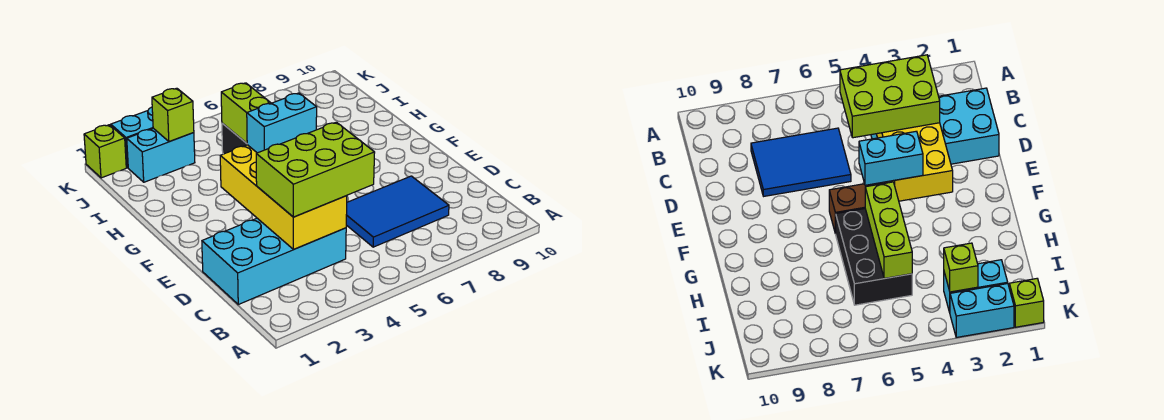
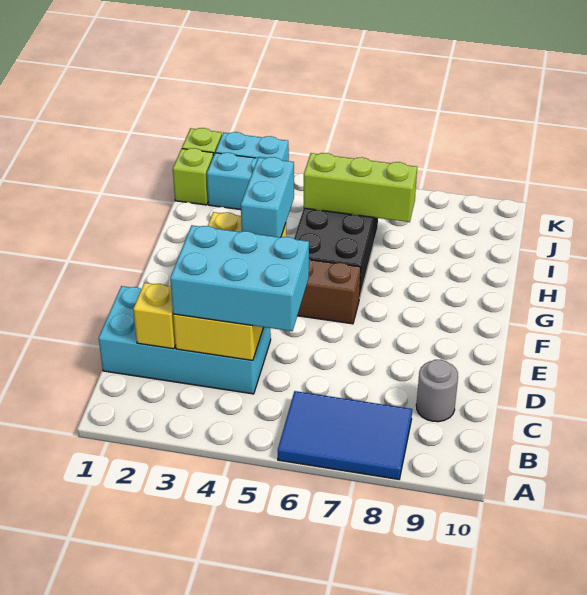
none -> yellow brick C2 level 2
lime brick C3:D5 level 3 -> cyan brick C3:D5 level 3
blue tile C6:D8 level 1 -> blue tile A6:B8 level 1
none -> grey round brick C9 level 1
cyan brick F4:F5 level 3 -> cyan brick F4:G4 level 3
lime brick G5:I5 level 2 -> lime brick I5:I7 level 2
lime brick J3 level 2 -> lime brick J1 level 1

